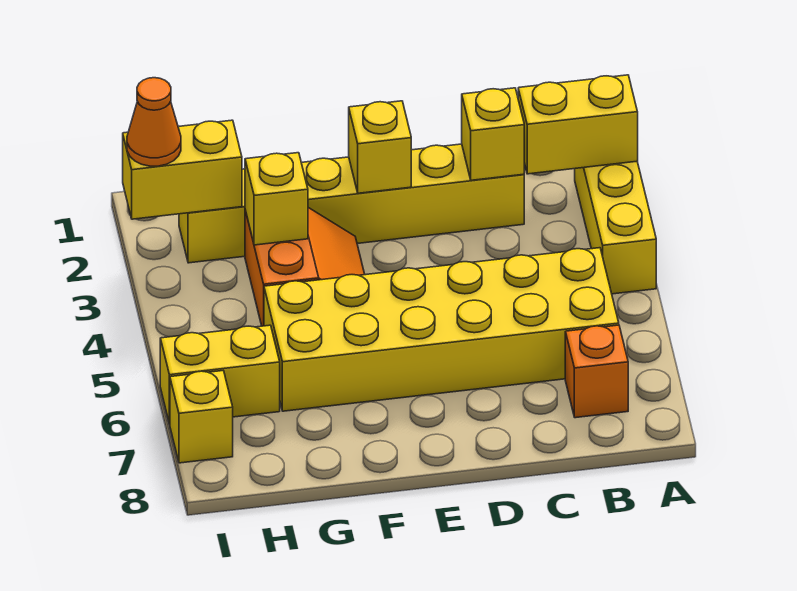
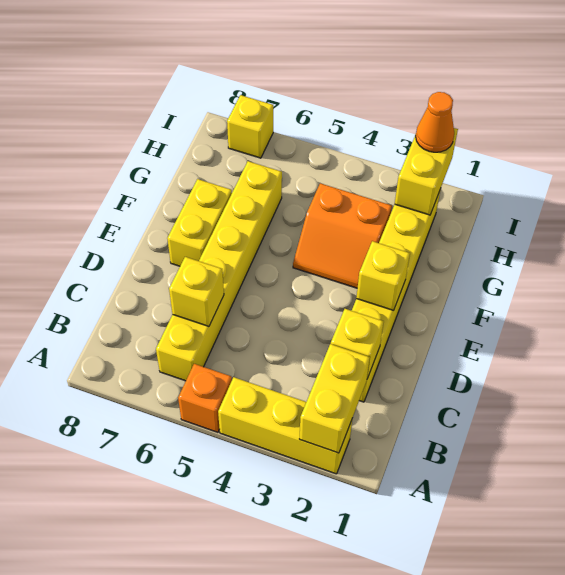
yellow brick B5:G6 level 1 -> yellow brick B6:G6 level 1
orange brick B7 level 1 -> orange brick A5 level 1
yellow brick G3 level 2 -> yellow brick C6 level 2
yellow brick H6:I6 level 1 -> yellow brick E7:F7 level 1

